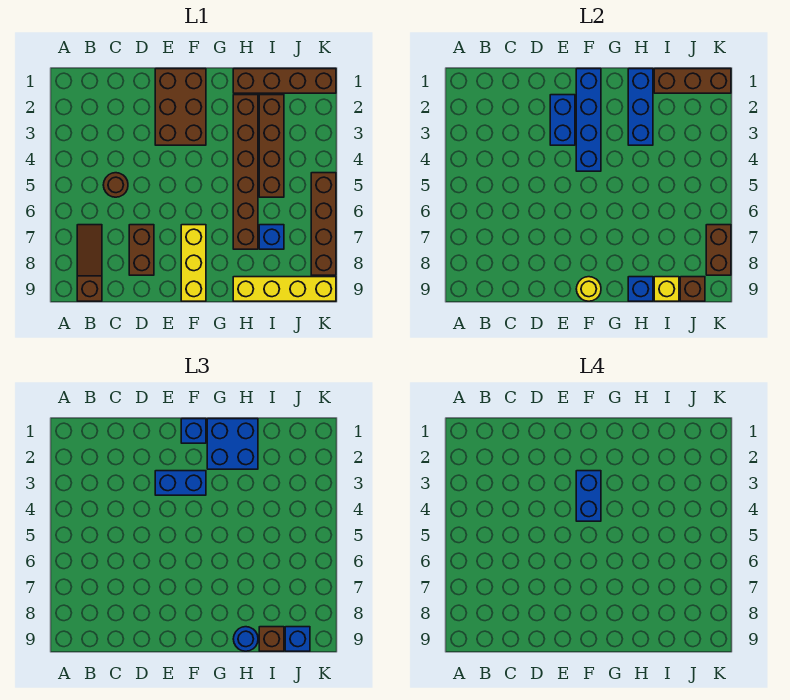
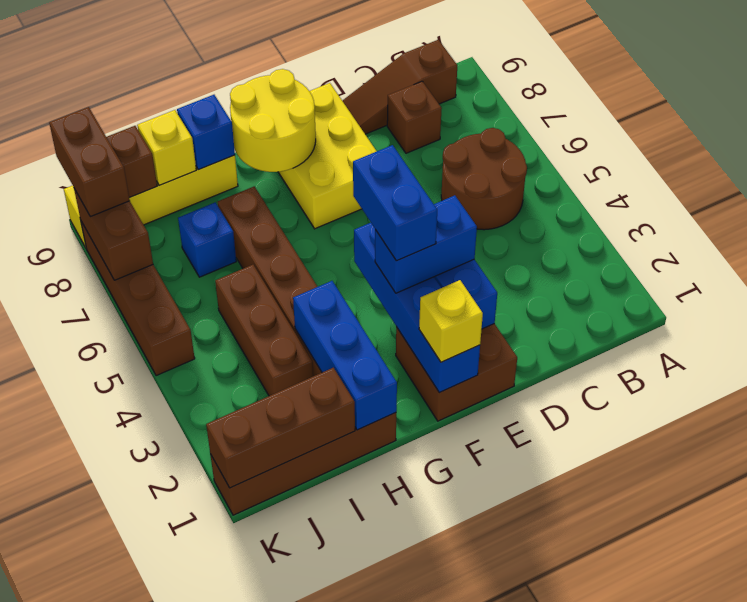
brown slope B7:B9 level 1 top 9 -> brown slope B9:D9 level 1 top B
brown round brick C5 level 1 -> brown round brick B5:C6 level 1
brown brick D7:D8 level 1 -> brown brick K8:K9 level 3
brown brick E1:F3 level 1 -> brown brick E1:F2 level 1
blue brick F1 level 3 -> yellow brick F1 level 3
yellow brick F7:F9 level 1 -> yellow brick E7:F9 level 1
yellow round brick F9 level 2 -> yellow round brick F8:G9 level 2
blue brick G1:H2 level 3 -> none
blue round brick H9 level 3 -> none
brown brick I2:I5 level 1 -> brown brick I3:I5 level 1
brown brick I9 level 3 -> brown brick C8 level 1
blue brick J9 level 3 -> none

